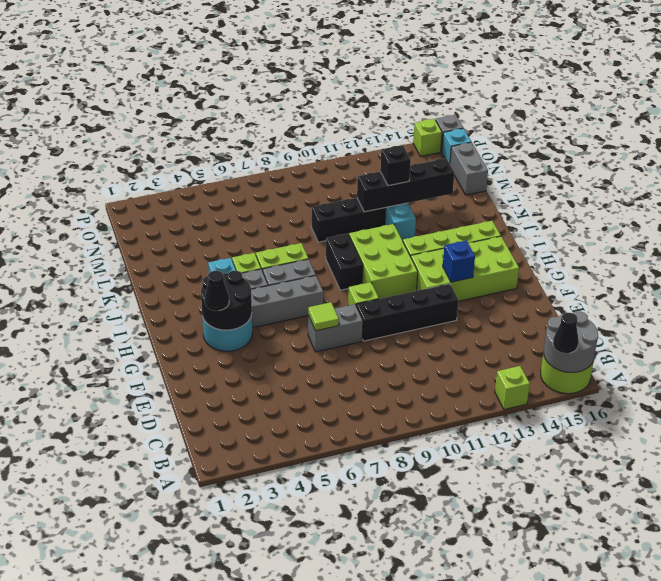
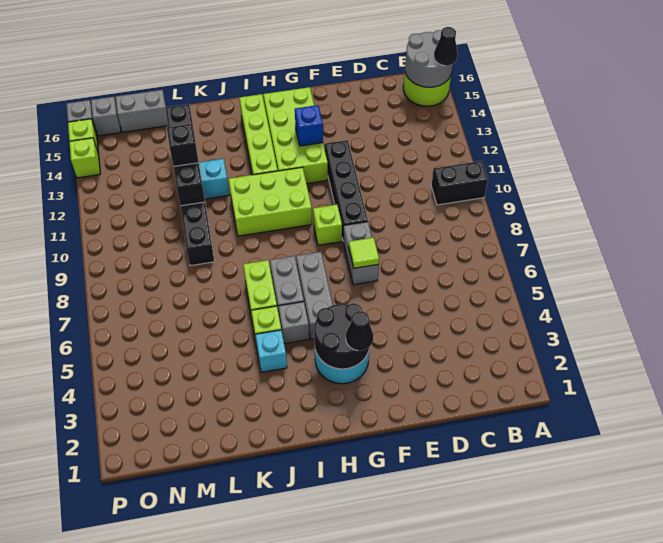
lime brick A13 level 1 -> lime brick P14 level 1
black brick I9:J9 level 1 -> black brick A10:B10 level 1
cyan brick O16 level 1 -> grey brick O16 level 1

